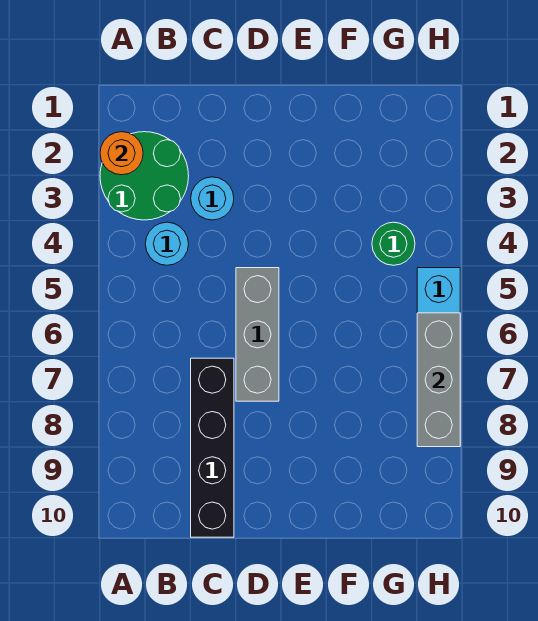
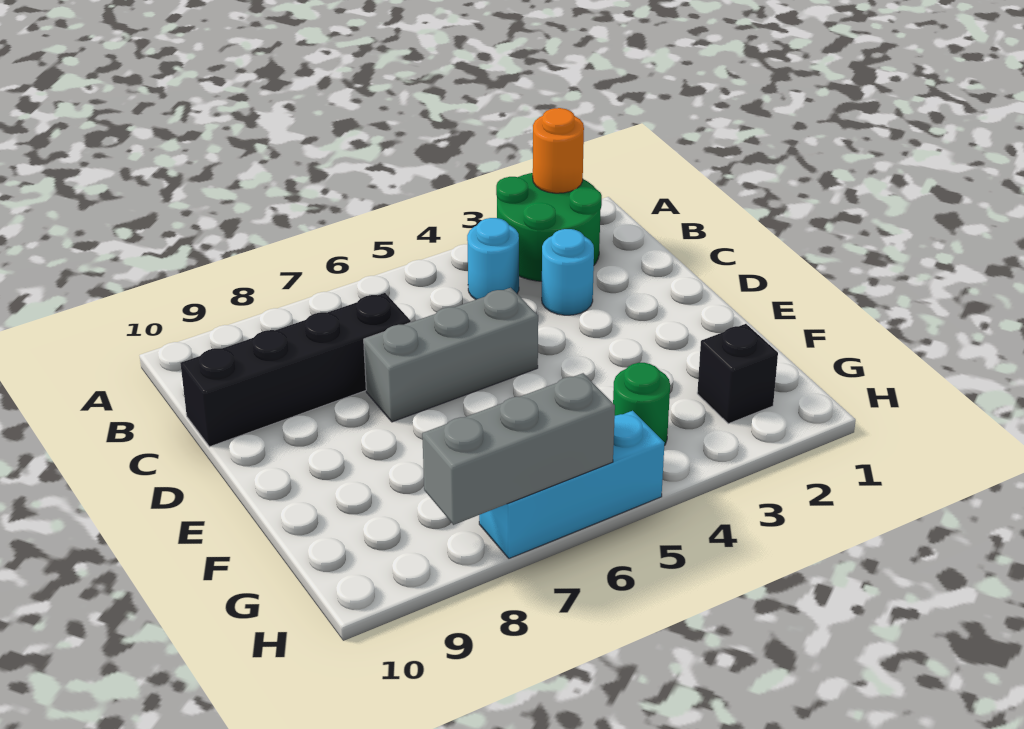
none -> black brick G2 level 1

